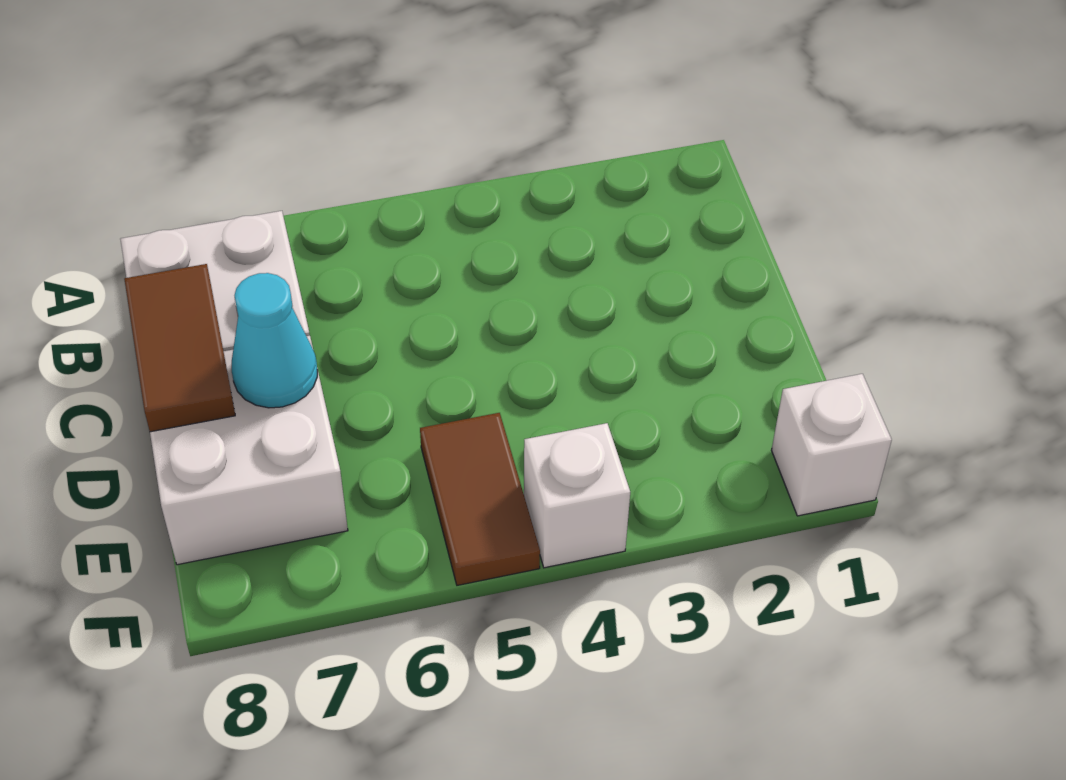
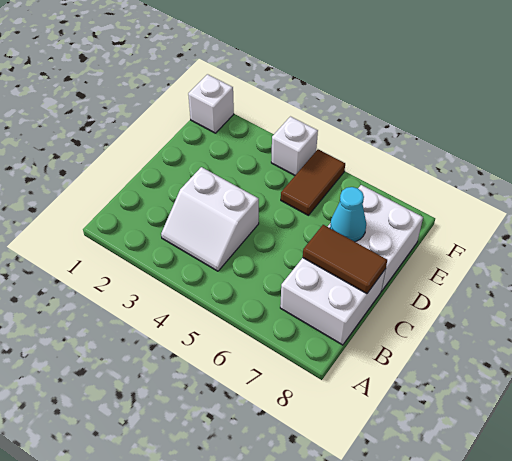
none -> white slope B3:C4 level 1 top C
brown tile C8:D8 level 2 -> brown tile C7:C8 level 2

